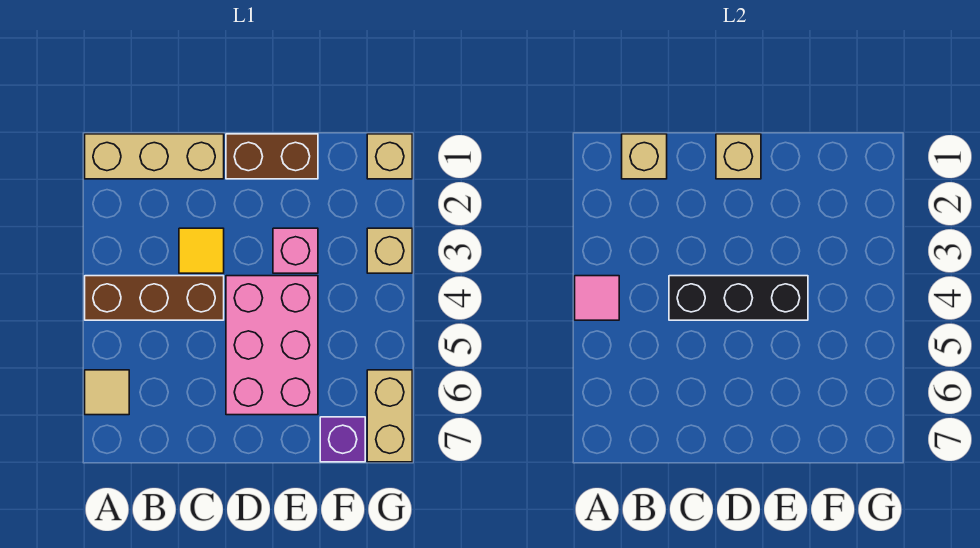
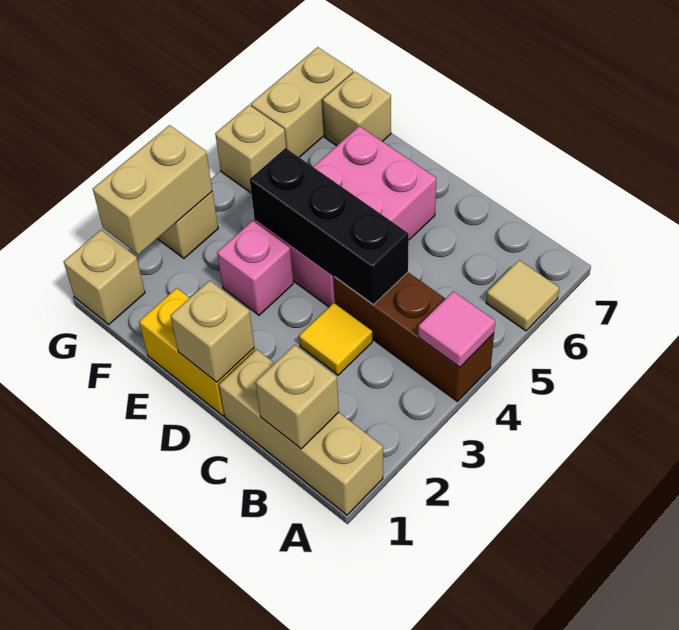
brown brick D1:E1 level 1 -> yellow brick D1:E1 level 1
purple brick F7 level 1 -> tan brick F7 level 1
none -> tan brick G2:G3 level 2
none -> tan brick G5 level 1

